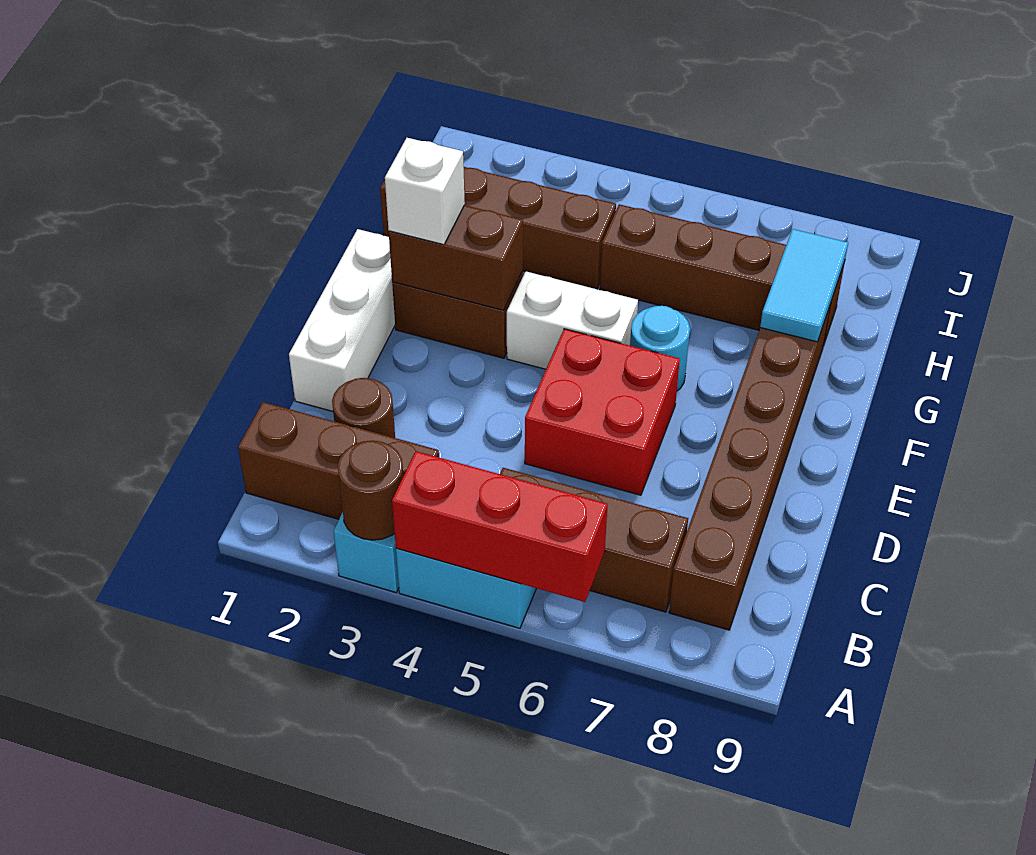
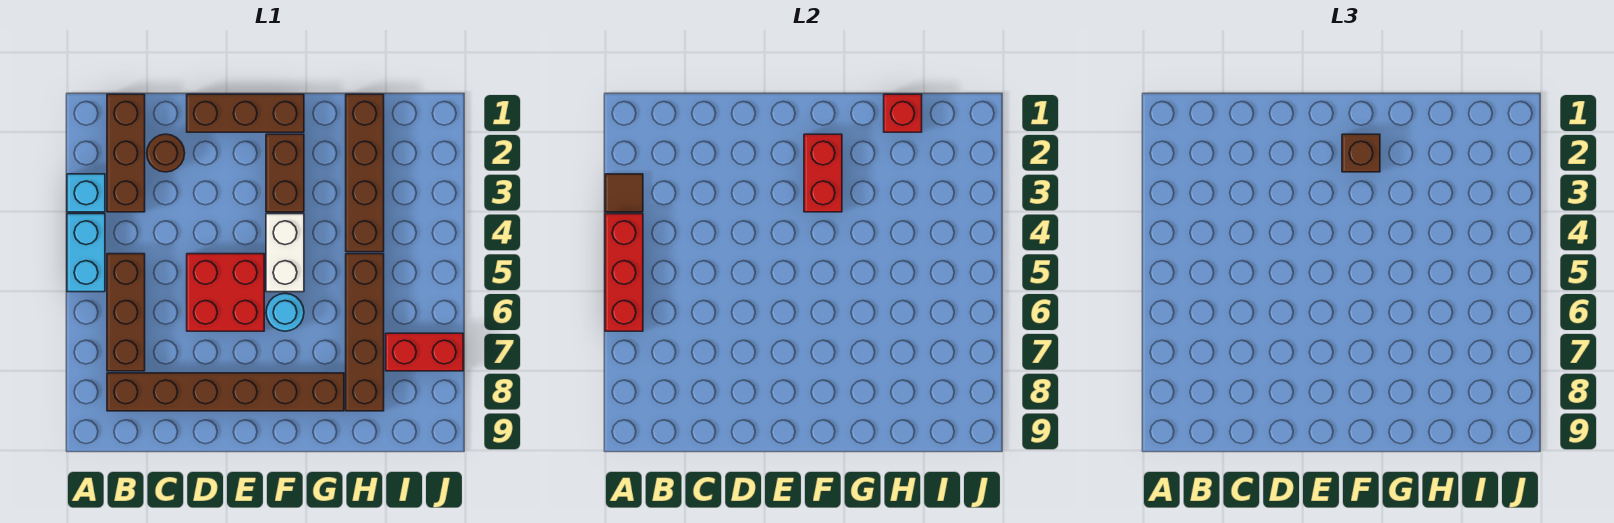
brown round brick A3 level 2 -> brown tile A3 level 2
white brick D1:F1 level 1 -> brown brick D1:F1 level 1
brown brick F2:F3 level 2 -> red brick F2:F3 level 2
white brick F2 level 3 -> brown brick F2 level 3
cyan tile G8:H8 level 2 -> none
none -> red brick H1 level 2
none -> red brick I7:J7 level 1

